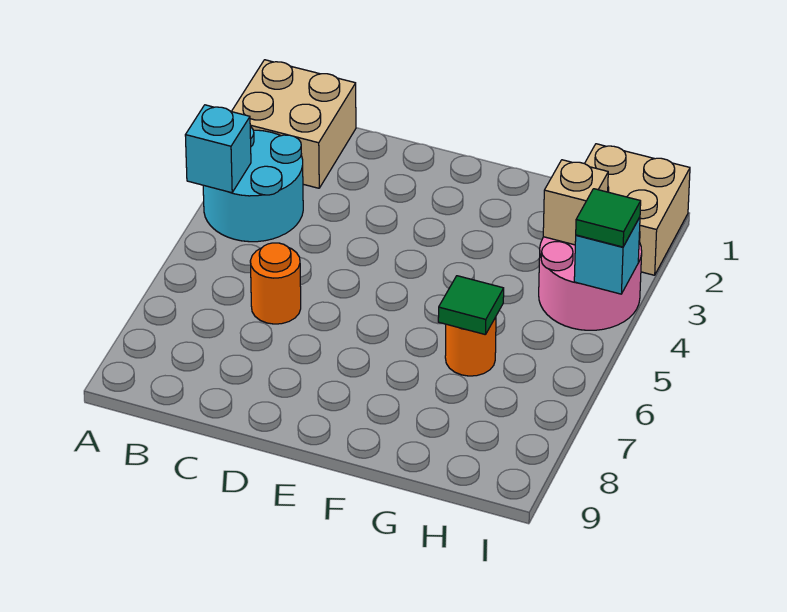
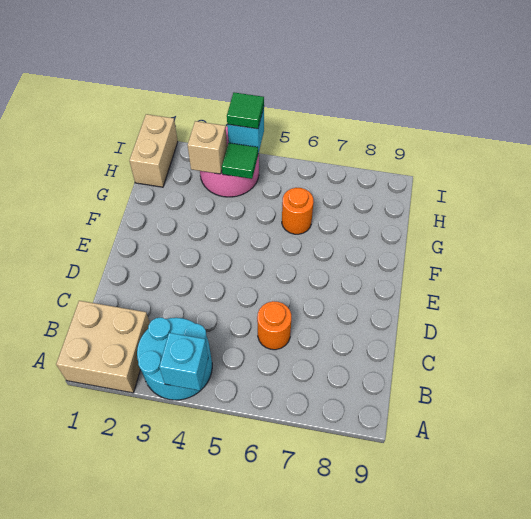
green tile G6 level 2 -> green tile H4 level 2
tan brick H1:I2 level 1 -> tan brick H1:I1 level 1

